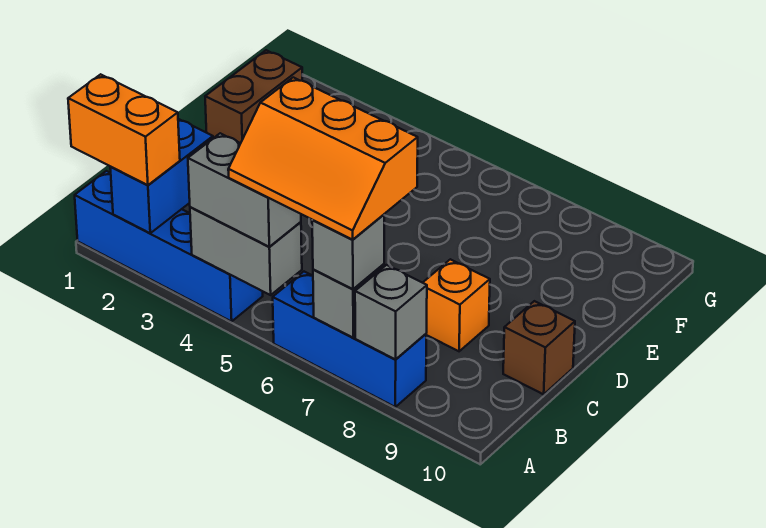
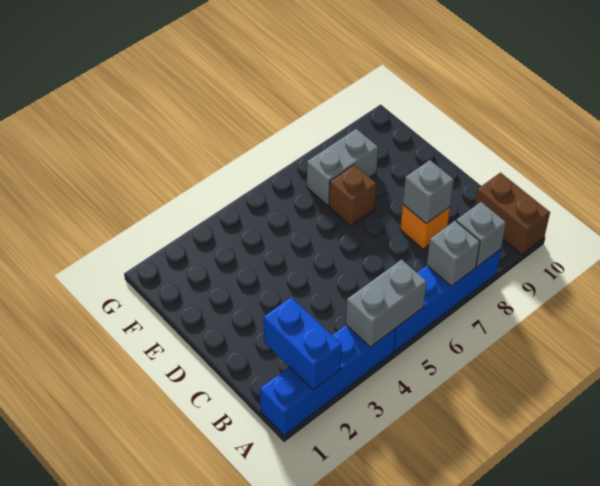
orange brick A1:A2 level 3 -> none
grey brick A4:A5 level 3 -> grey brick F7:F8 level 1
orange slope A5:B7 level 4 top B -> none
blue brick A6:A8 level 1 -> blue brick A5:A8 level 1
grey brick A7 level 3 -> grey brick C8 level 2
brown brick C10 level 1 -> brown brick E7 level 1
brown brick E1:F1 level 1 -> brown brick A10:B10 level 1

